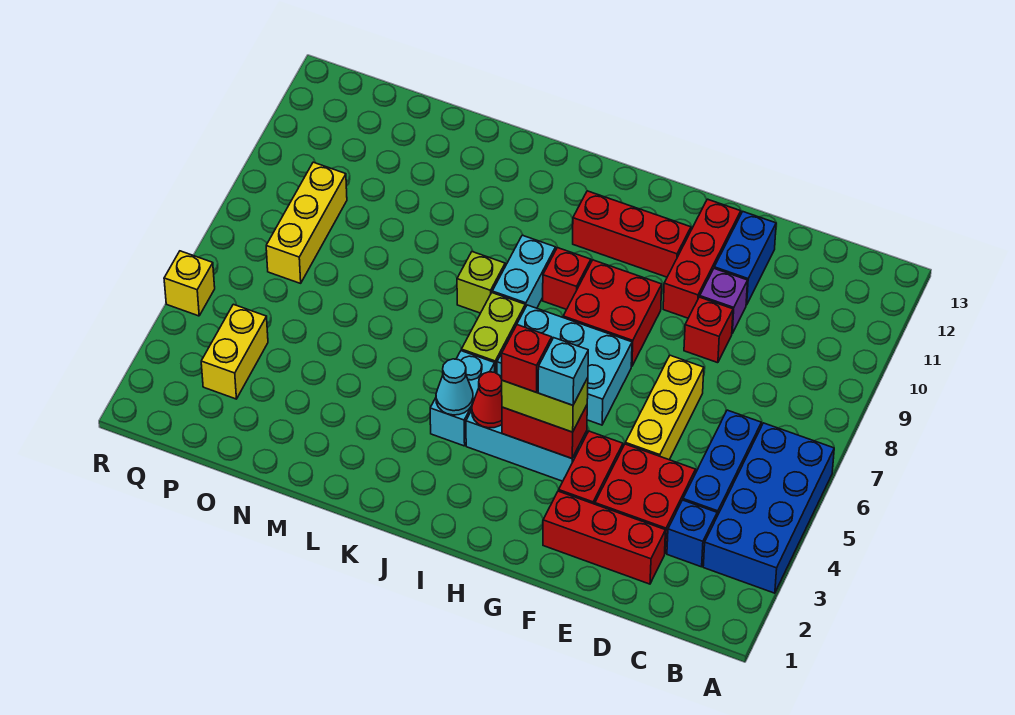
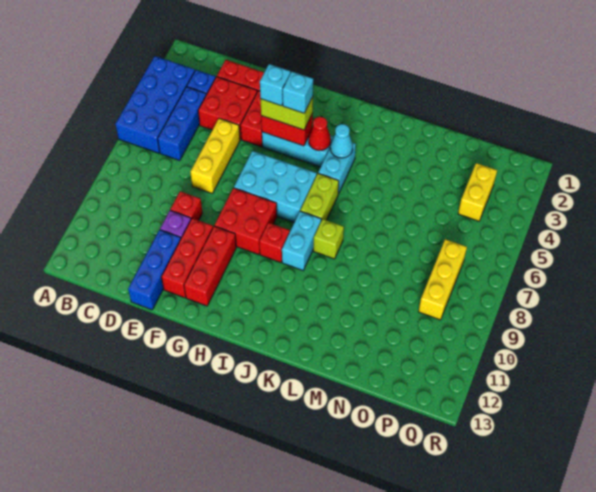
blue brick E11:E12 level 1 -> blue brick E11:E13 level 1
red brick G11:I11 level 1 -> red brick G10:G12 level 1
red brick H4 level 4 -> cyan brick H4 level 4
yellow brick R5 level 1 -> none

